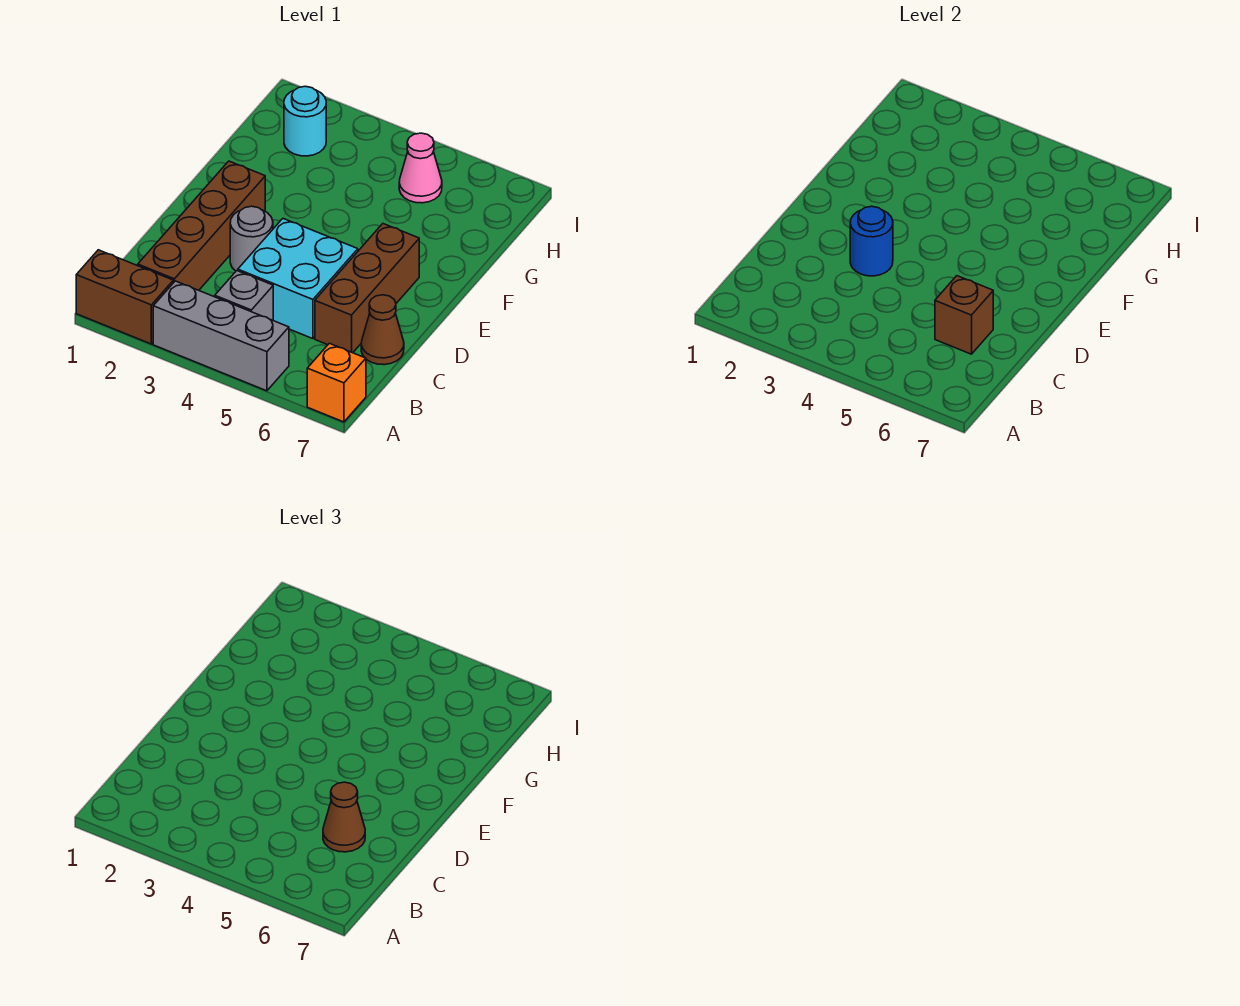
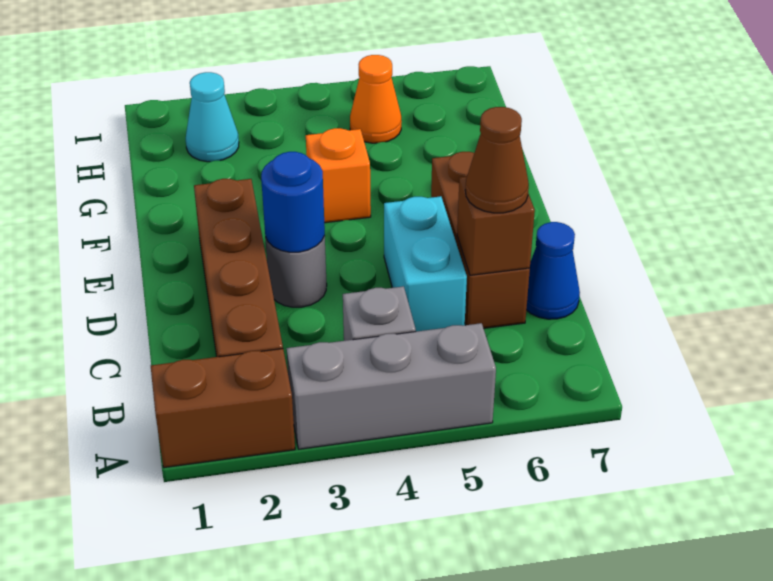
orange brick A7 level 1 -> orange brick F4 level 1
cyan brick C4:D5 level 1 -> cyan brick C5:D5 level 1
brown cone C7 level 1 -> blue cone C7 level 1
cyan round brick H2 level 1 -> cyan cone H2 level 1
pink cone H5 level 1 -> orange cone H5 level 1

